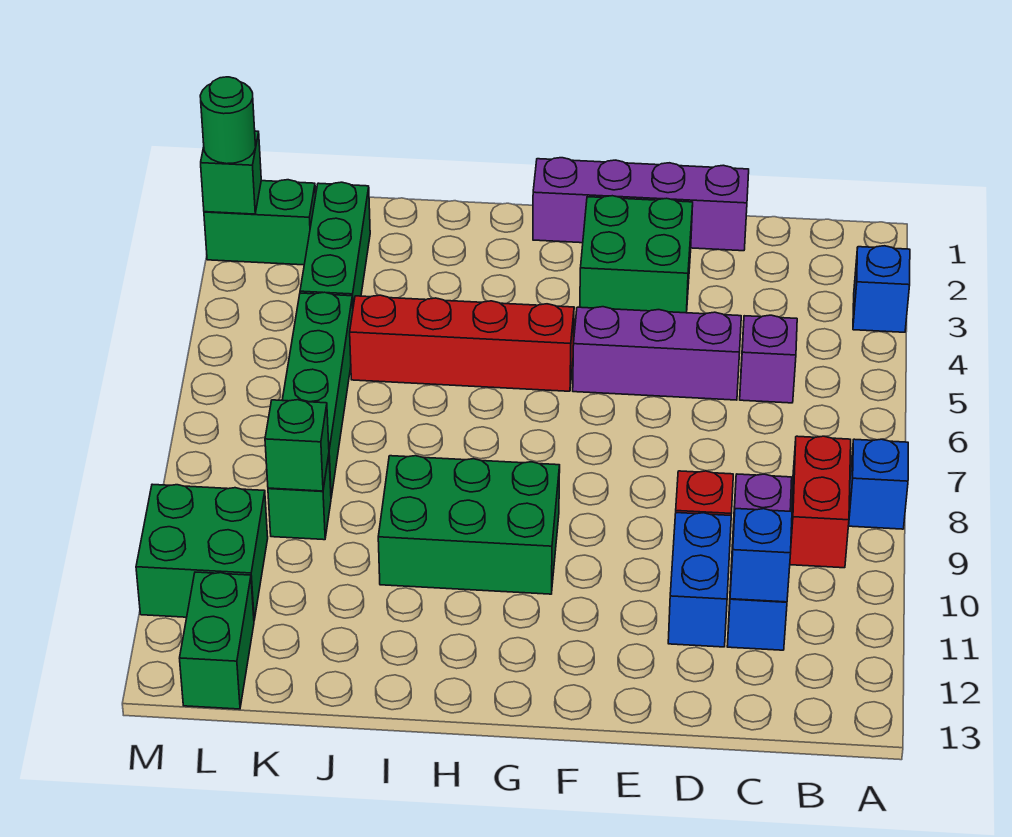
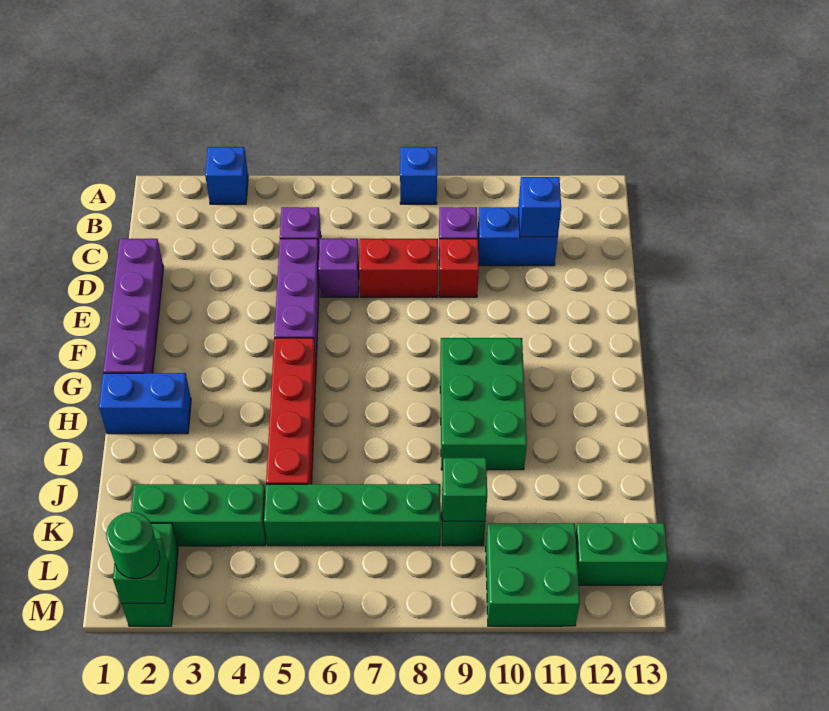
red brick B8:B9 level 1 -> red brick D7:D8 level 1
none -> purple brick D6 level 1
blue brick D10:D11 level 1 -> blue brick H1:H2 level 1
green brick E2:F3 level 1 -> none

